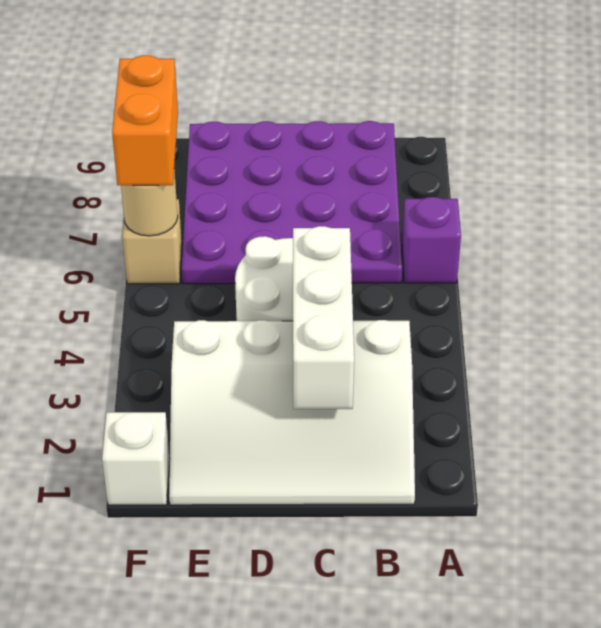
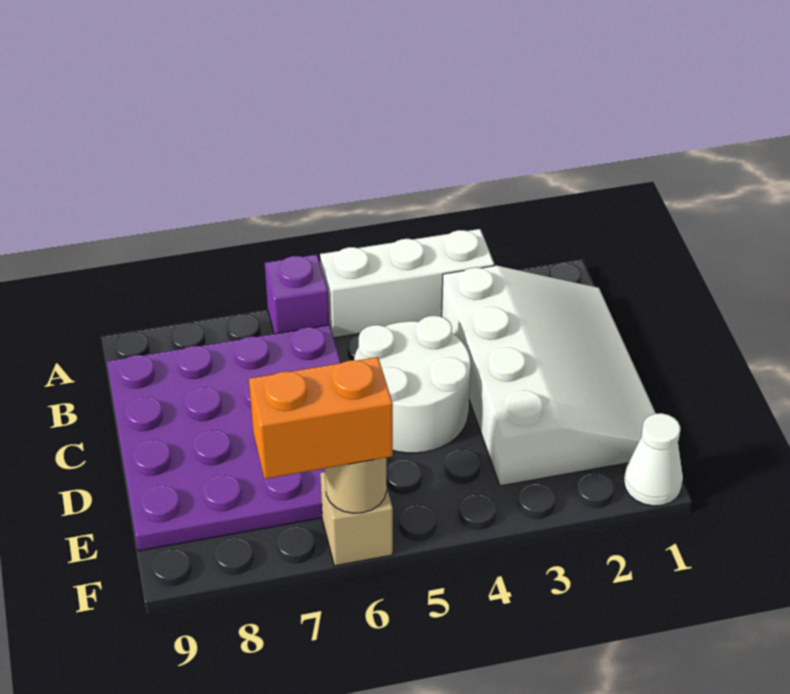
white brick C2:C4 level 2 -> white brick A3:A5 level 1
white brick F1 level 1 -> white cone F1 level 1

